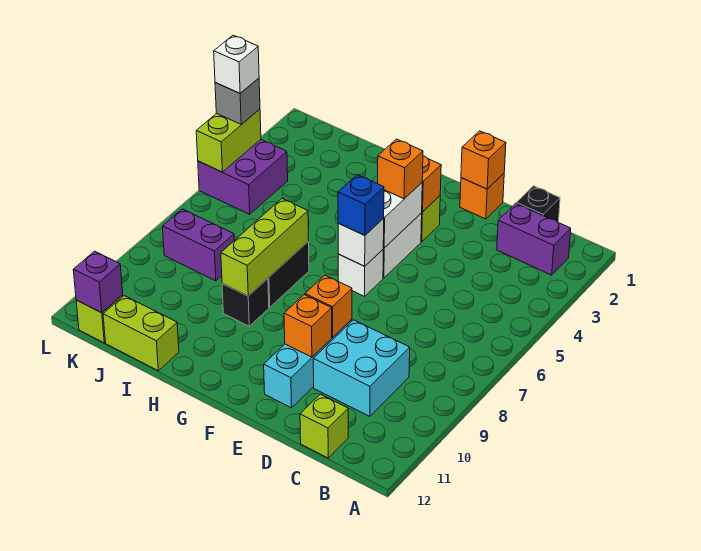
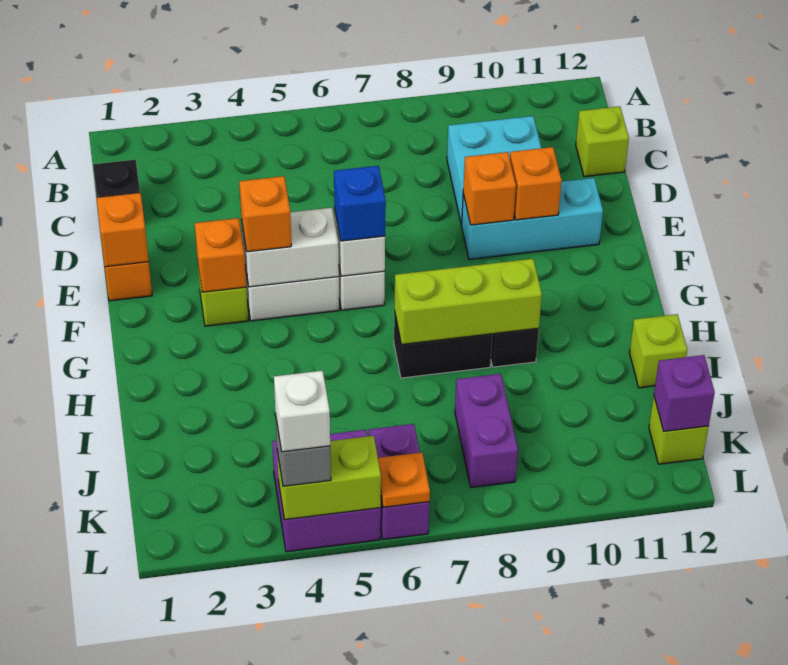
purple brick B2:C2 level 1 -> purple brick K6:L6 level 1
lime brick I12:J12 level 1 -> lime brick I12 level 1
none -> orange plate L6 level 2

